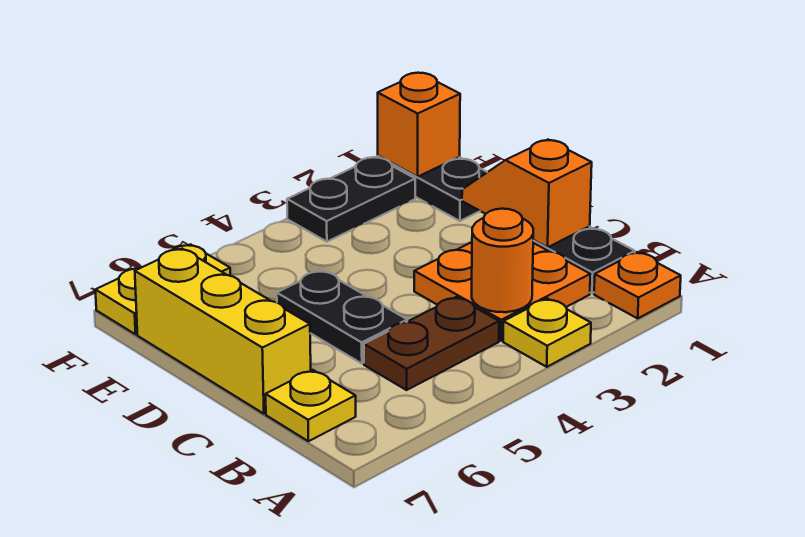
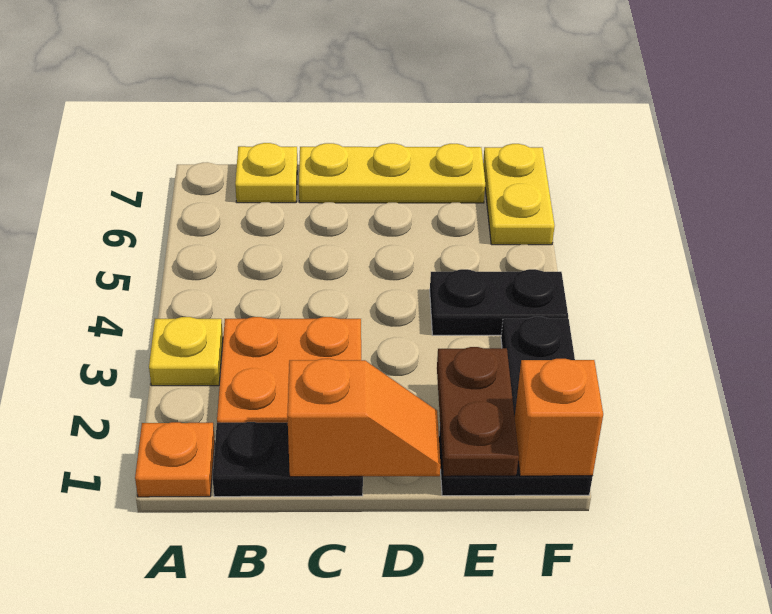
orange round brick B3 level 2 -> none
brown plate B4:B5 level 1 -> brown plate E1:E2 level 2
black plate C5:D5 level 1 -> black plate E4:F4 level 1
yellow brick C7:E7 level 1 -> yellow plate C7:E7 level 1

